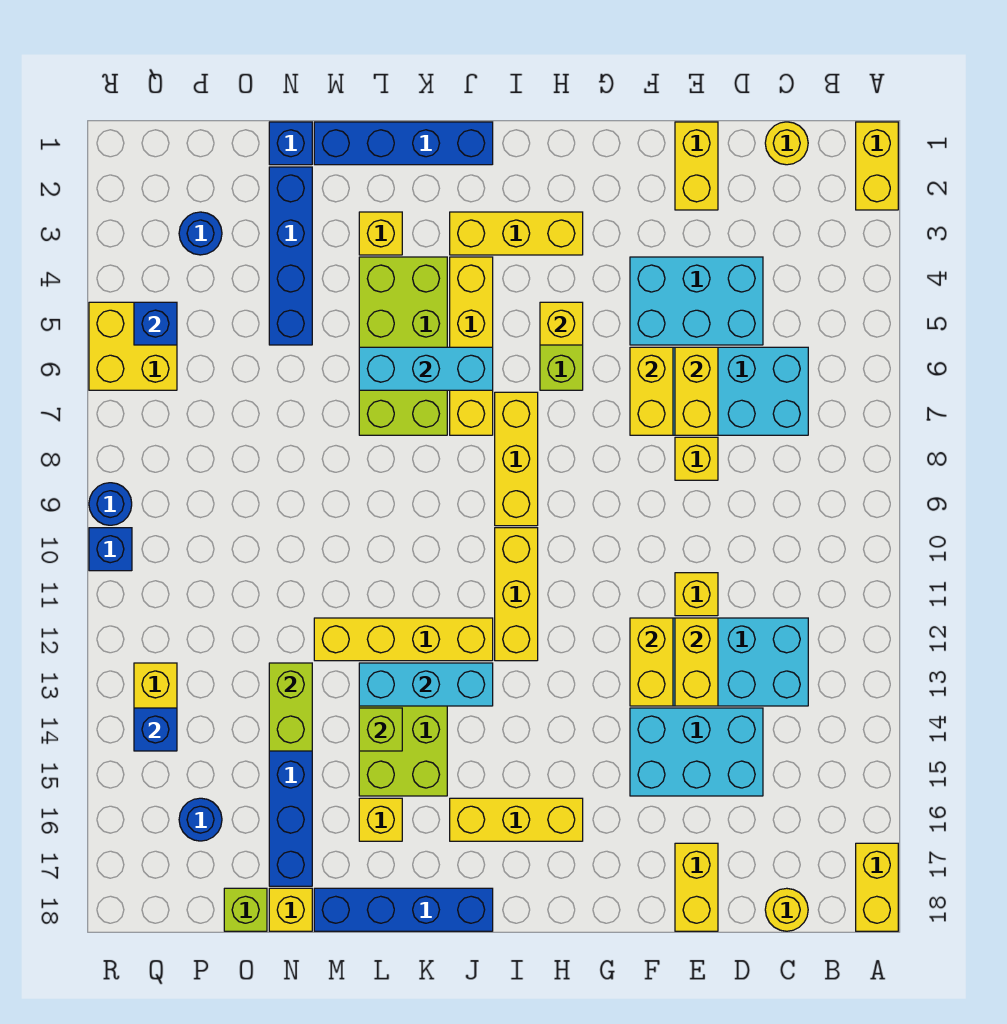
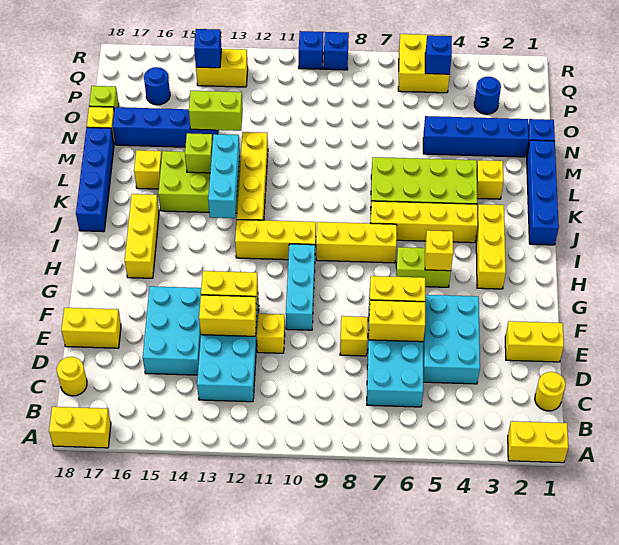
cyan brick J6:L6 level 2 -> cyan brick F10:H10 level 1
blue round brick R9 level 1 -> blue brick R9 level 1

